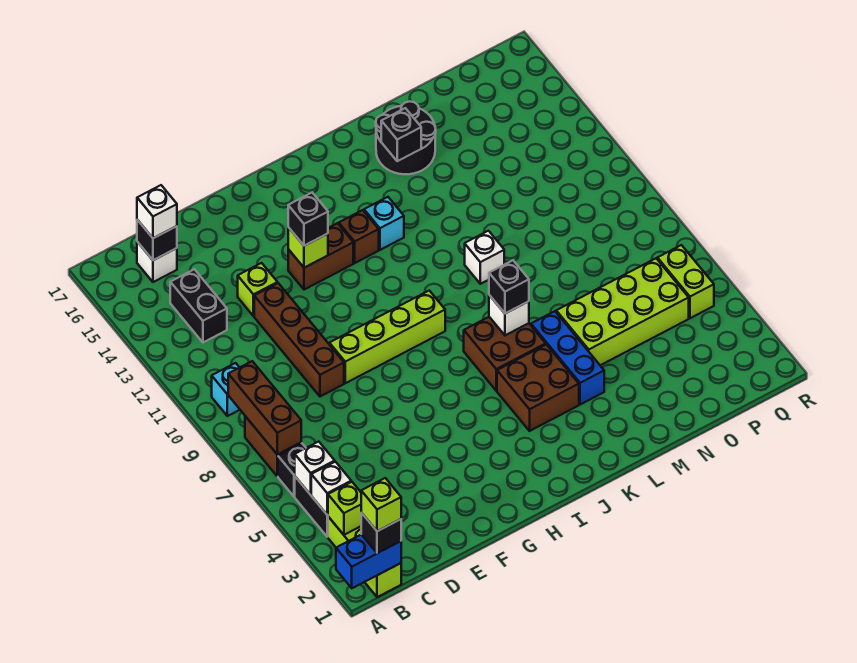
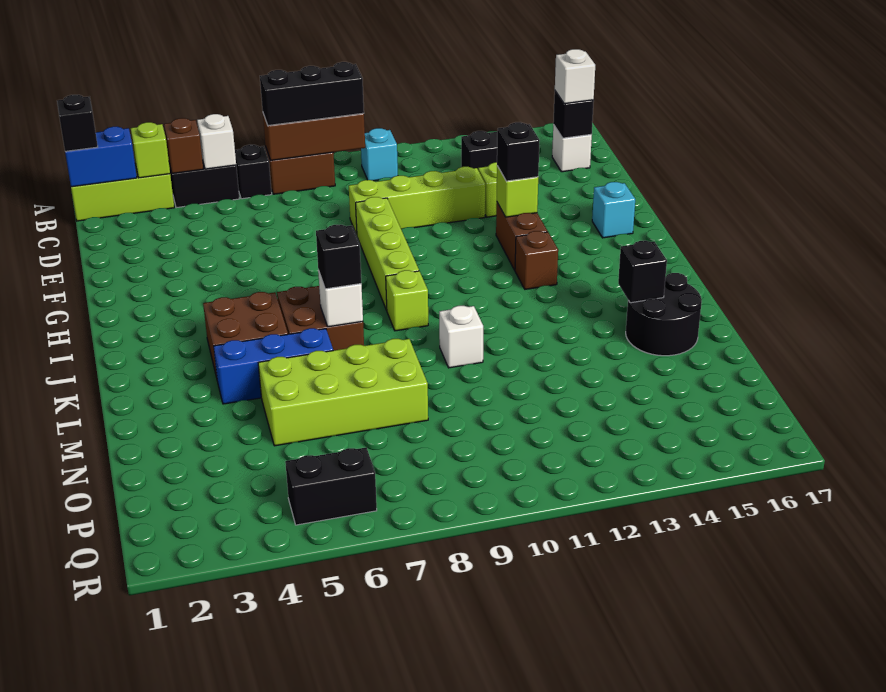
blue brick A1:B1 level 2 -> blue brick B1:B2 level 2
lime brick B1 level 4 -> lime brick J9 level 1
white brick B4 level 2 -> brown brick B4 level 2
none -> black brick B7:B9 level 3
brown brick E9:E12 level 1 -> lime brick E9:E12 level 1
cyan brick J13 level 1 -> cyan brick G16 level 1
lime brick M5:P6 level 1 -> lime brick M5:N8 level 1
lime brick Q5:Q6 level 1 -> black brick Q5:Q6 level 1

